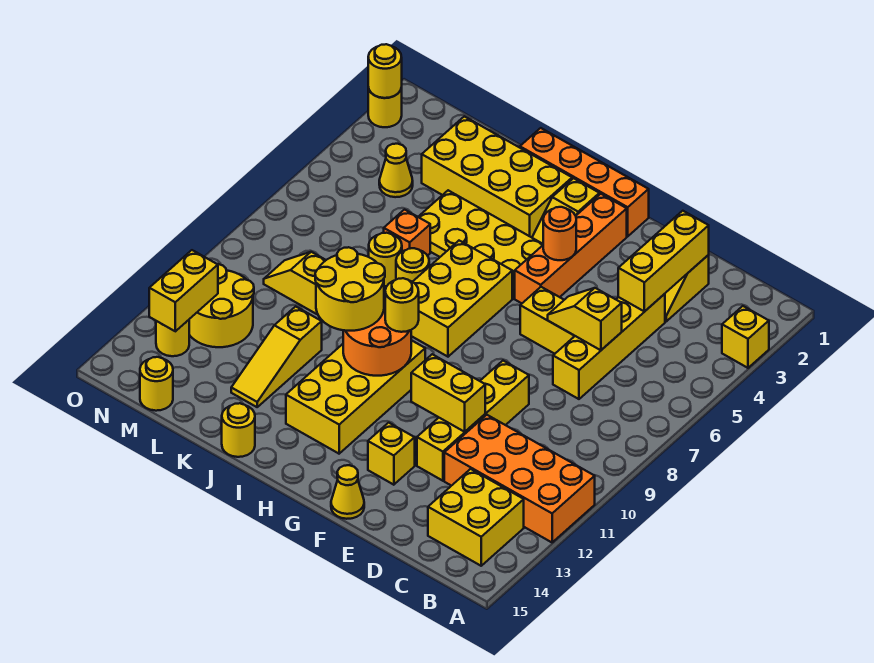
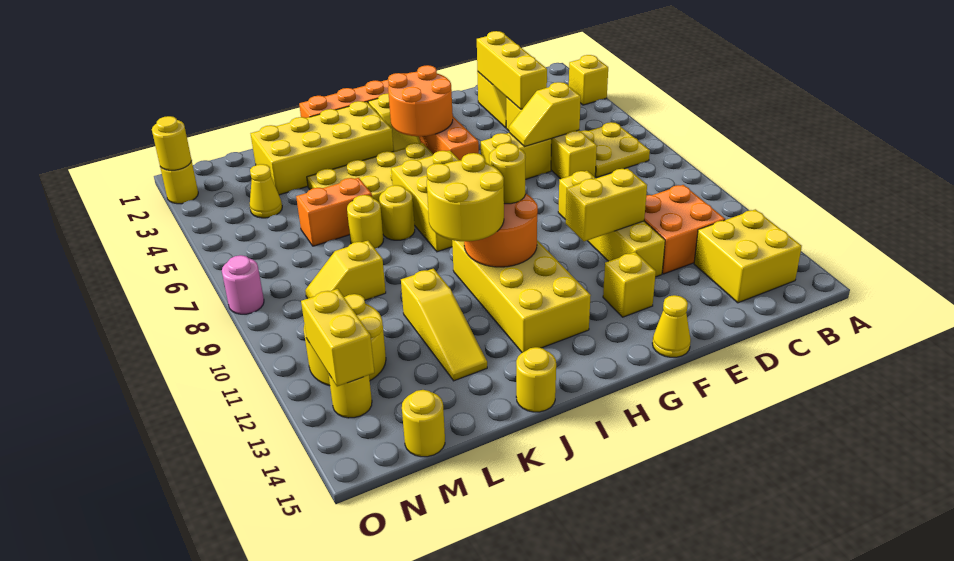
orange brick A11:D12 level 1 -> orange brick C11:D12 level 1
none -> yellow plate B6:C7 level 1
orange round brick G4 level 2 -> orange round brick G3:H4 level 2
orange brick K6 level 1 -> orange brick K6:L6 level 1
none -> pink round brick O8 level 1

